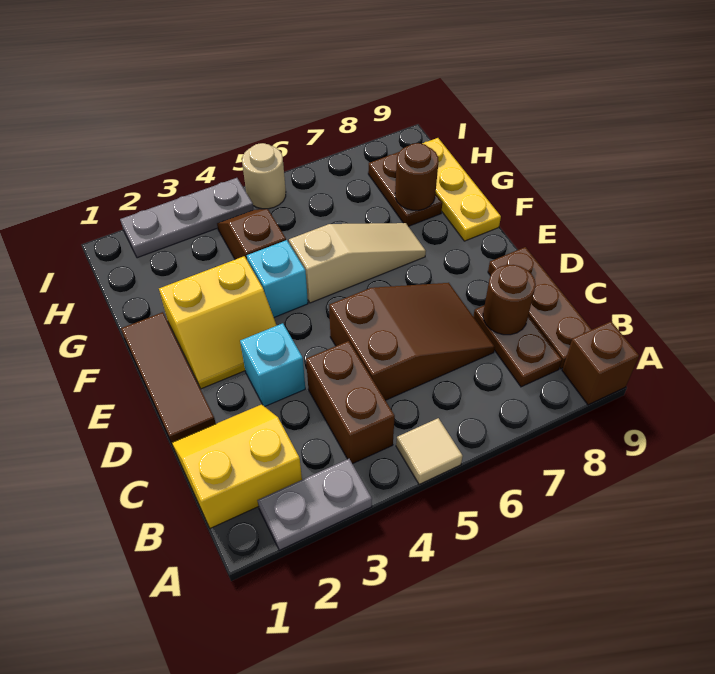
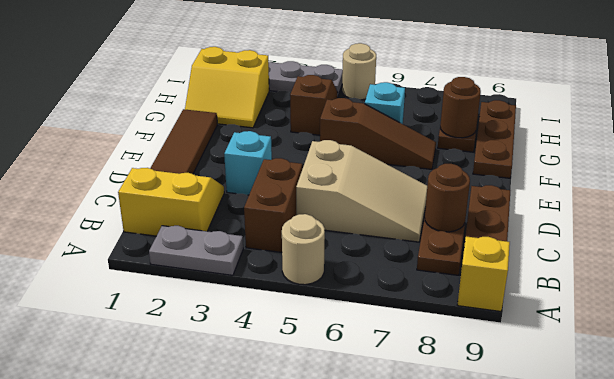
tan tile A5 level 1 -> tan round brick A5 level 1
brown brick A9 level 1 -> yellow brick A9 level 1
brown slope C5:D7 level 1 top 5 -> tan slope C5:D7 level 1 top 5
yellow slope E2:F3 level 1 top F -> yellow slope G1:H2 level 1 top H
cyan brick F4 level 1 -> cyan brick G6 level 1
tan slope F5:F7 level 1 top 5 -> brown slope F5:F7 level 1 top 5
yellow plate F9:H9 level 1 -> brown plate F9:H9 level 1

